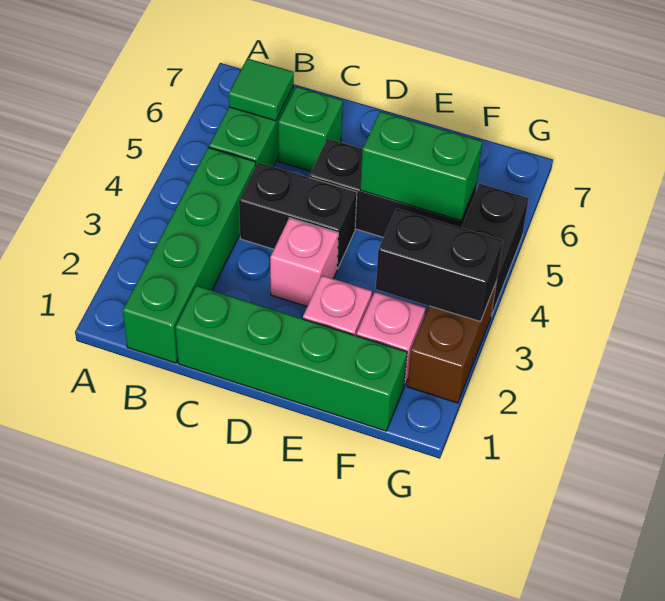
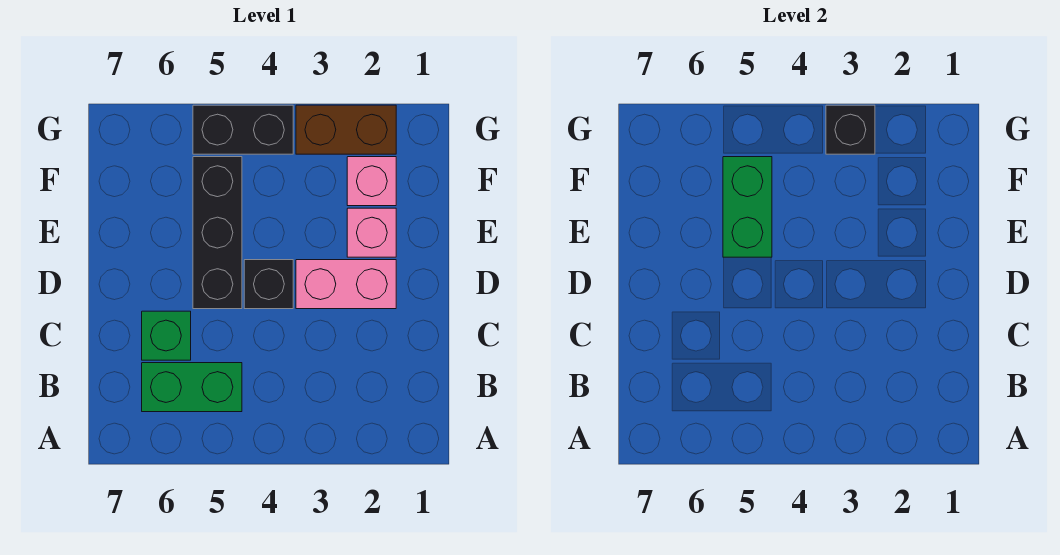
green brick B1:B4 level 1 -> none
green tile B6 level 2 -> none
green brick C1:F1 level 1 -> none
black brick C4:D4 level 1 -> black brick D4 level 1
pink brick D3 level 1 -> pink brick D2:D3 level 1
black brick F3:G3 level 2 -> black brick G3 level 2

